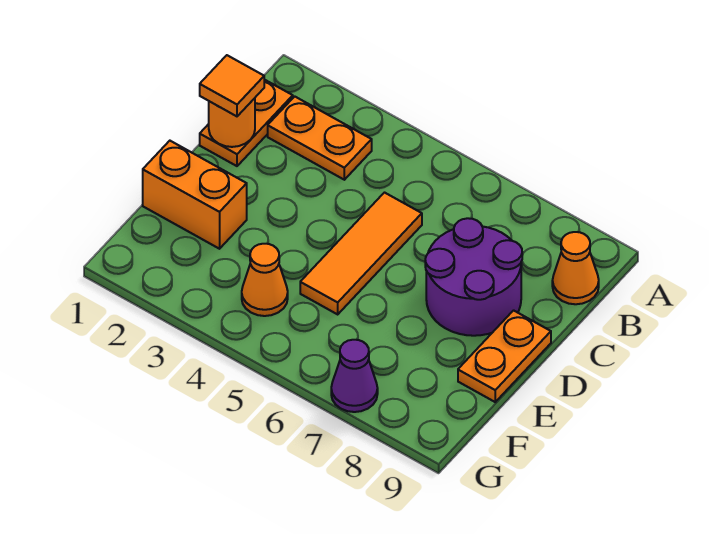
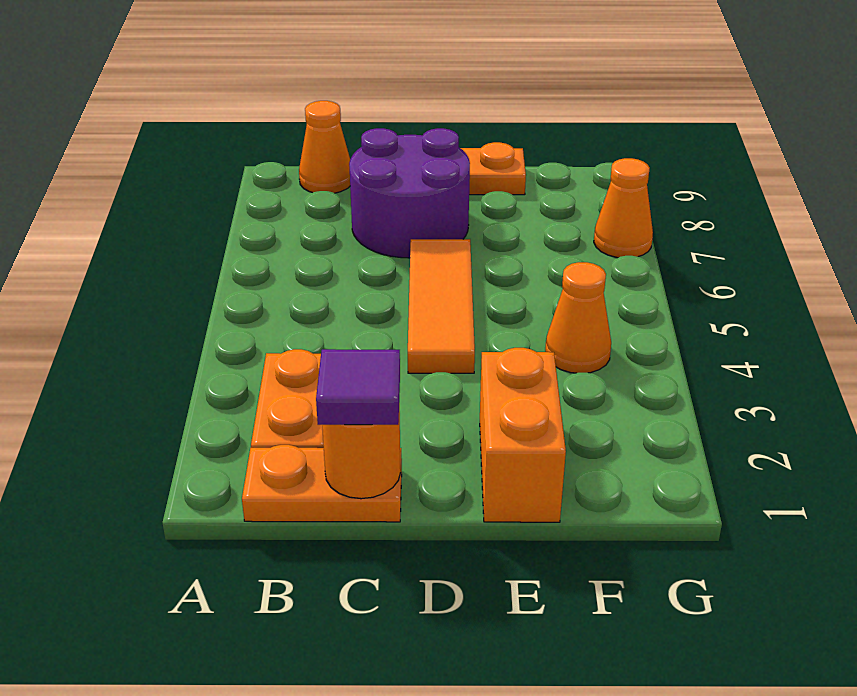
orange tile C1 level 3 -> purple tile C1 level 3
orange tile C5:E5 level 1 -> orange tile D4:D6 level 1
purple cone G7 level 1 -> orange cone G7 level 1

